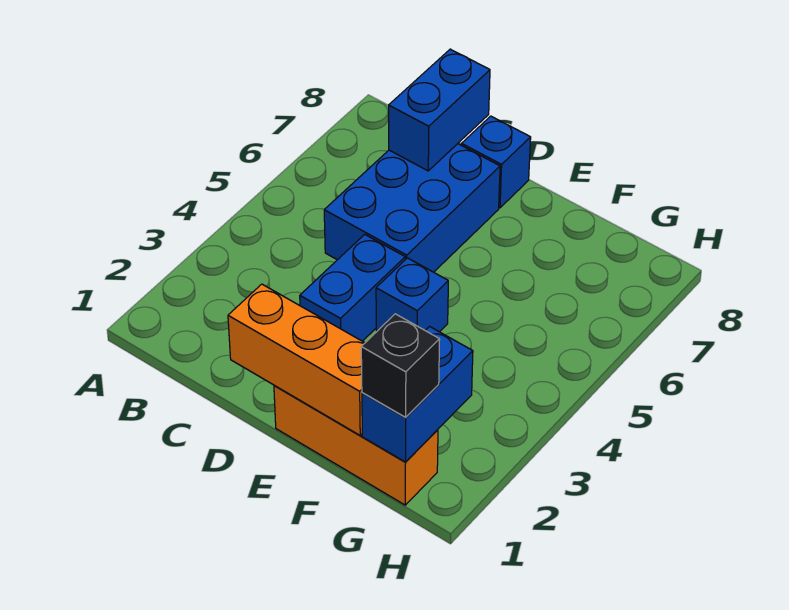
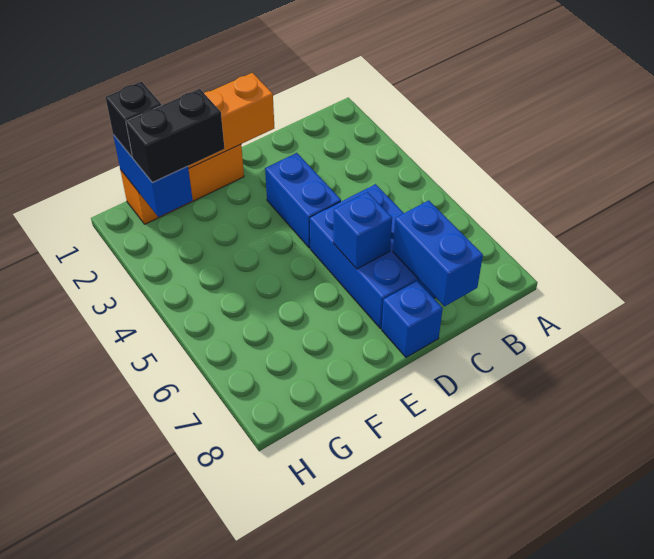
blue brick E4 level 1 -> blue brick D6 level 2
none -> black brick F2:G2 level 3

